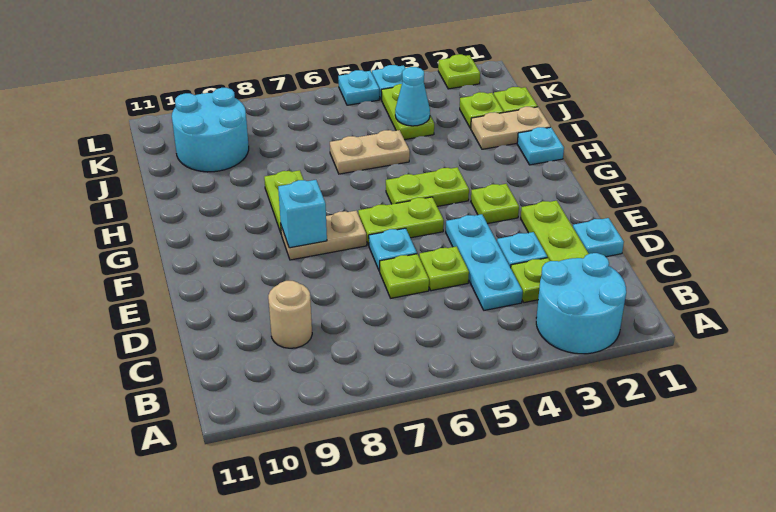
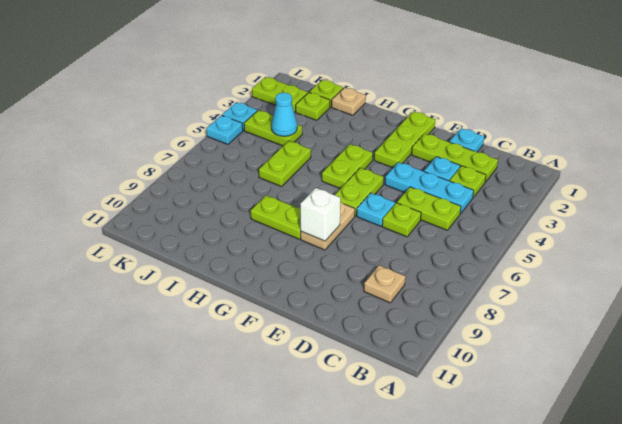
cyan round brick A2:B3 level 1 -> none
tan round brick C9 level 1 -> tan plate C9 level 1
lime plate D5 level 1 -> lime plate C5:D5 level 1
lime plate F3 level 1 -> lime plate F1:F3 level 1
cyan brick F8 level 2 -> white brick F8 level 2
cyan plate H1 level 1 -> none
tan plate I1:I2 level 1 -> tan plate I1 level 1
tan plate I5:I6 level 1 -> lime plate I5:I6 level 1
cyan round brick J9:K10 level 1 -> none
lime plate L2 level 1 -> lime plate K2:L2 level 1

